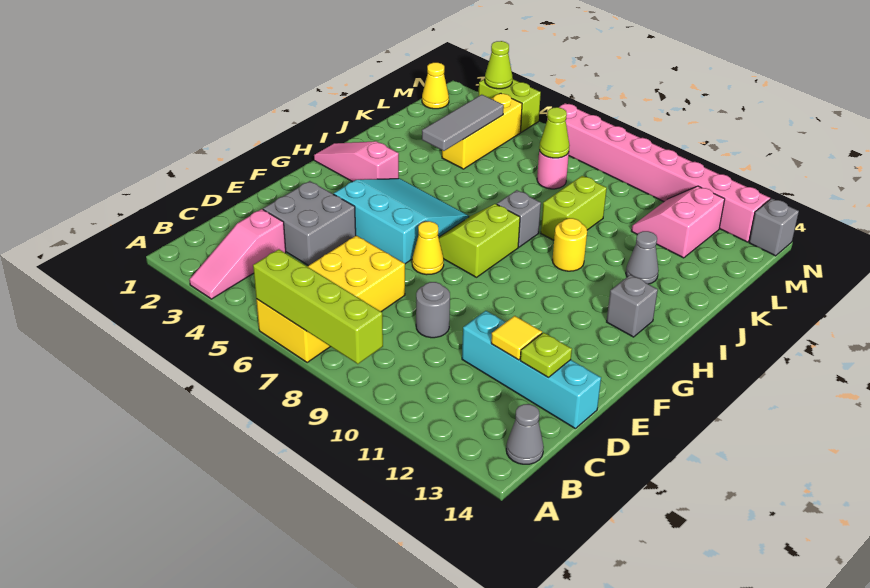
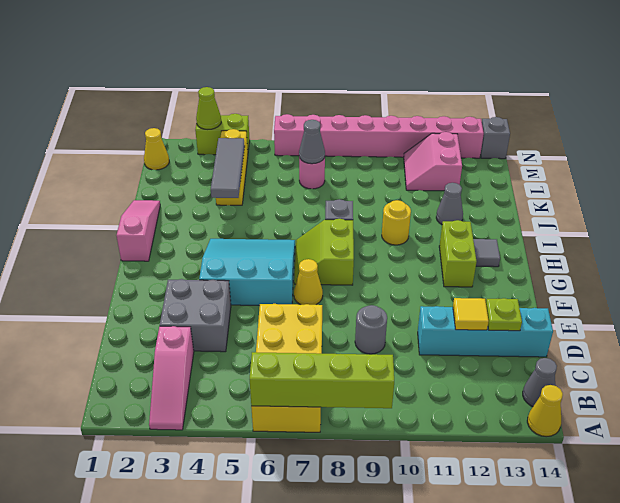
none -> yellow cone A14 level 1
pink slope H1:H3 level 1 top 3 -> pink slope H1:J1 level 1 top H
grey brick H13 level 1 -> grey tile H13 level 1
lime brick J9:K9 level 1 -> lime brick G12:H12 level 1
lime cone L7 level 2 -> grey cone L7 level 2

